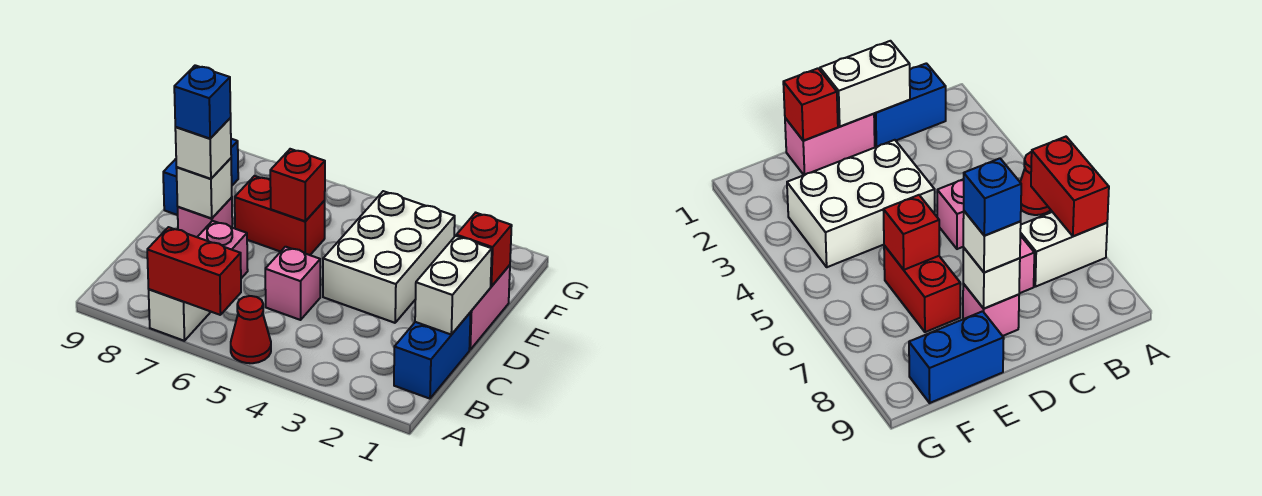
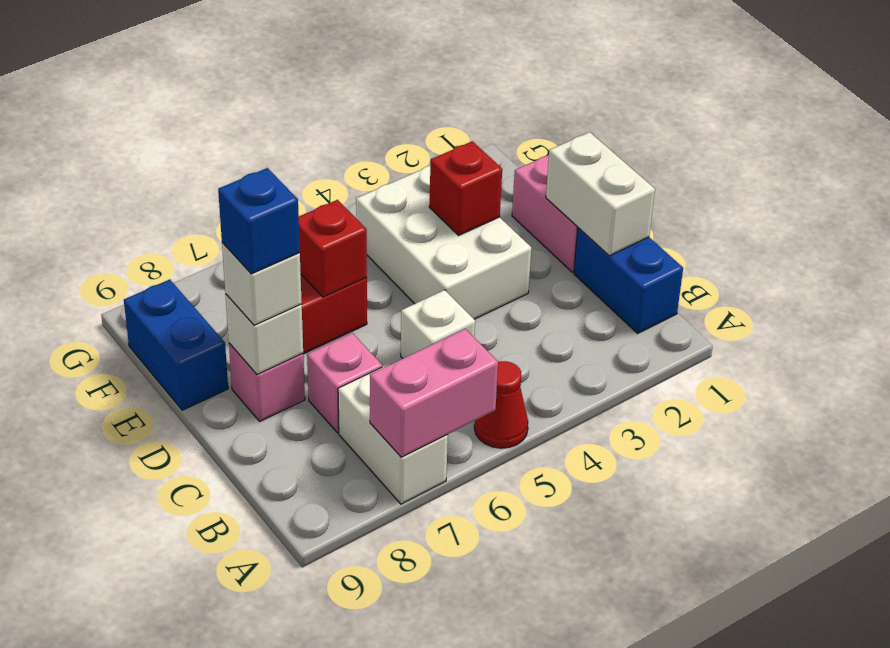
red brick A6:A7 level 2 -> pink brick A6:A7 level 2
pink brick C5 level 1 -> white brick C5 level 1
red brick E1 level 2 -> red brick E3 level 2

